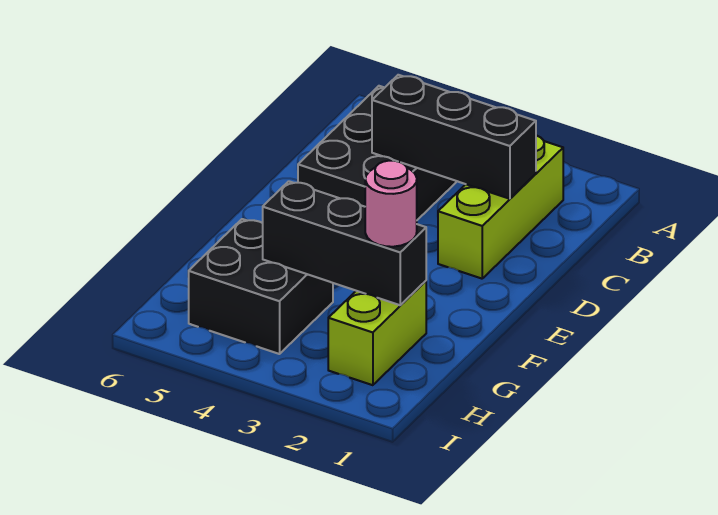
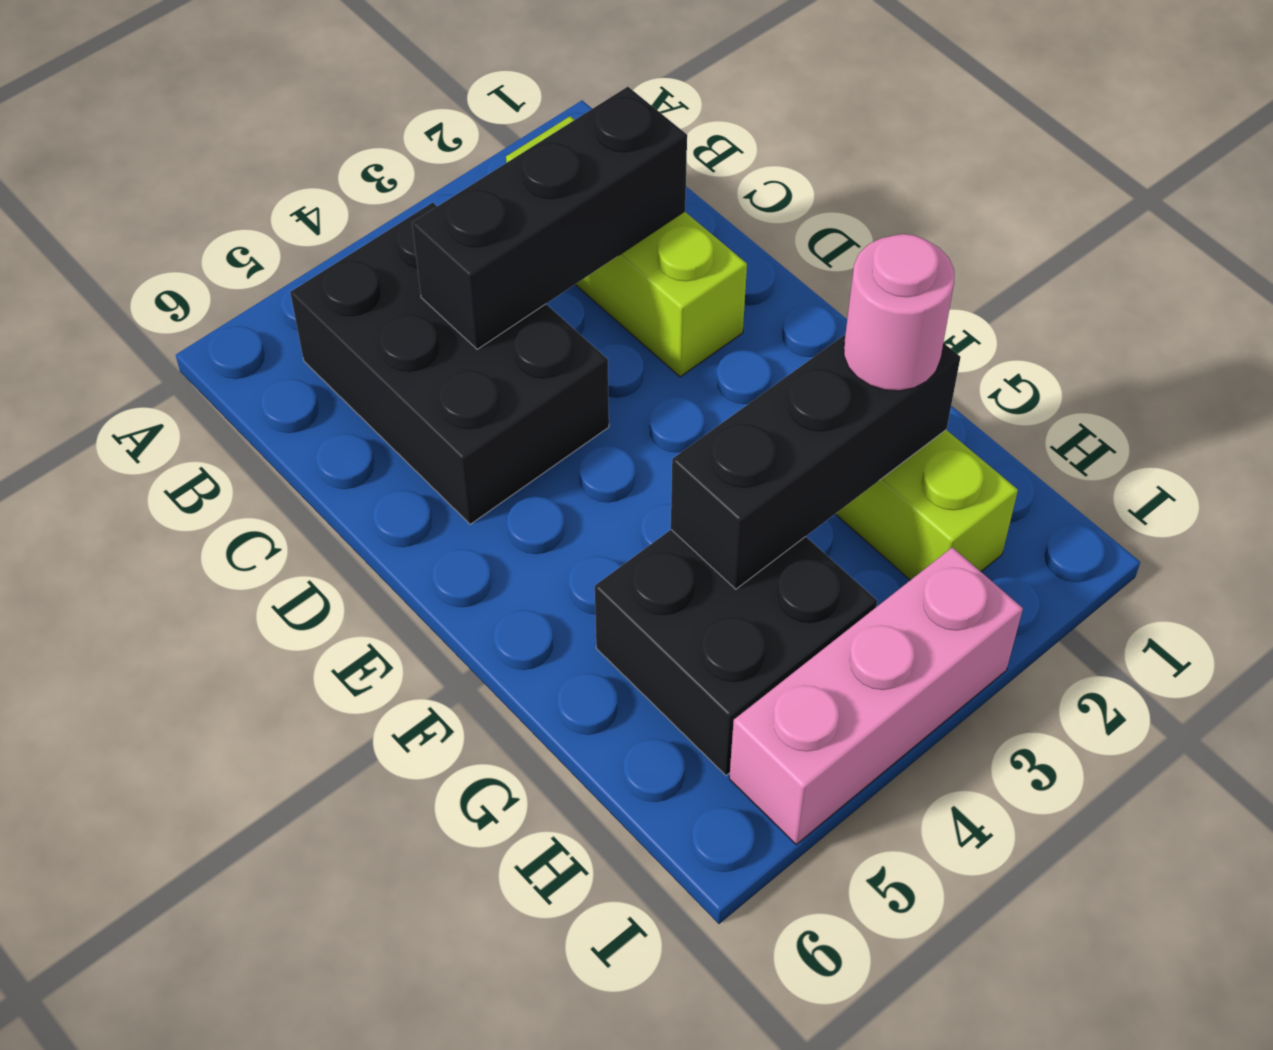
none -> pink brick I3:I5 level 1

